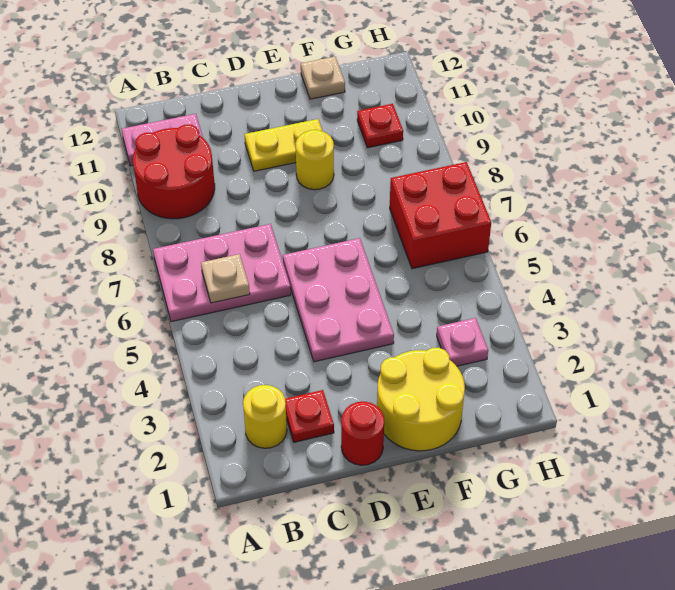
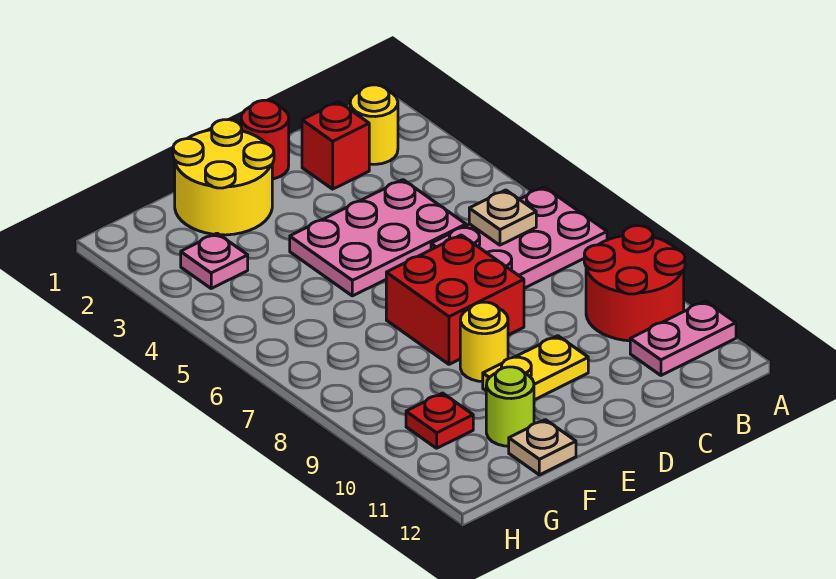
red plate C2 level 1 -> red brick C2 level 1
pink plate D4:E6 level 1 -> pink plate C4:E5 level 1
none -> lime round brick F11 level 1
red brick G6:H7 level 1 -> red brick D7:E8 level 1

